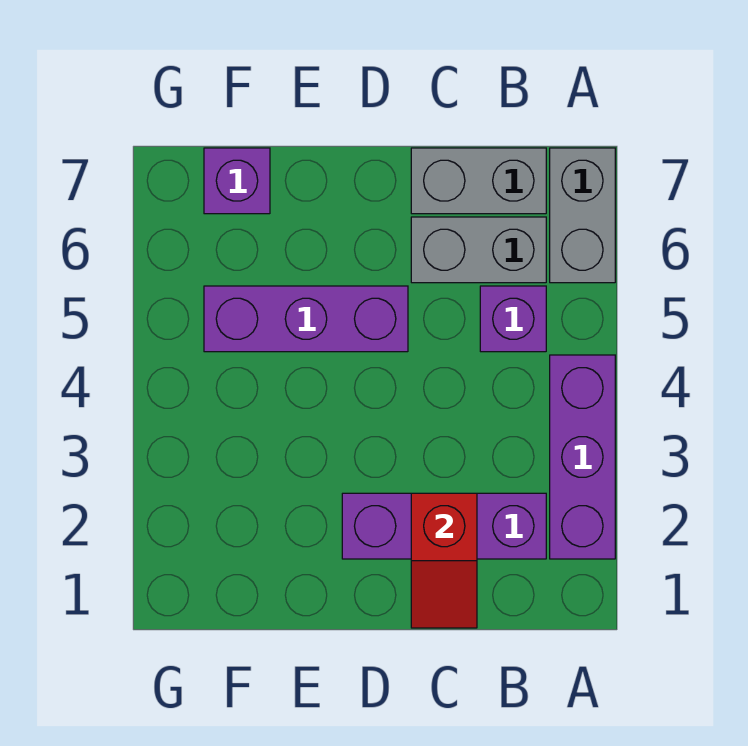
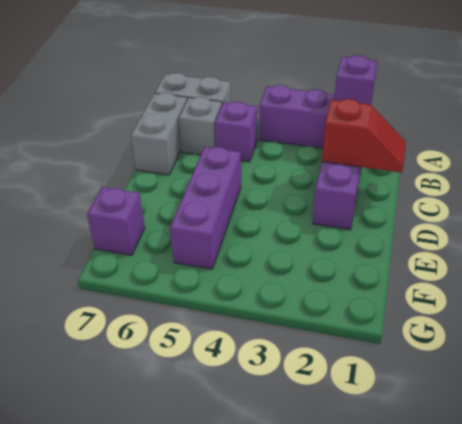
none -> purple brick A2 level 2
grey brick B6:C6 level 1 -> grey brick B6 level 1

